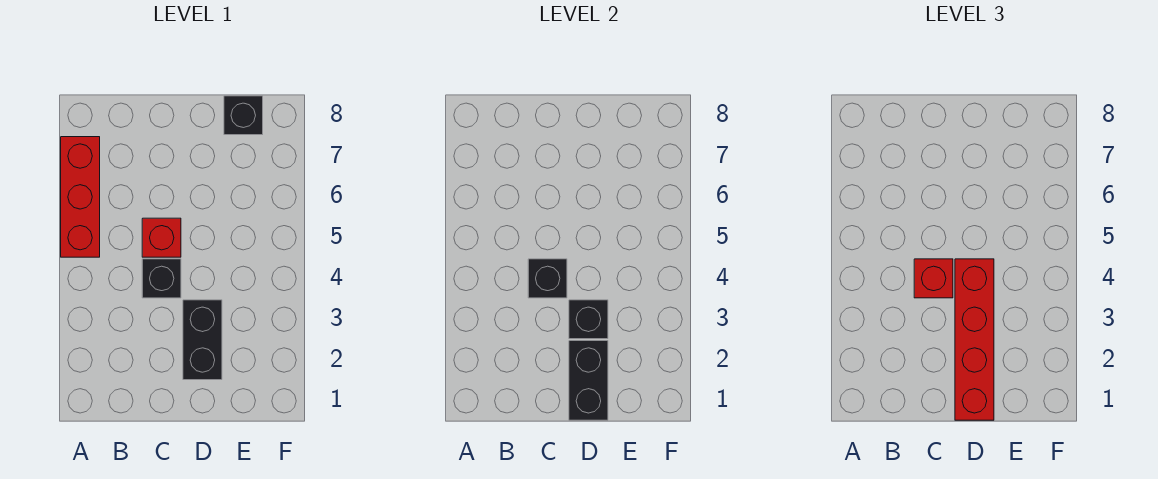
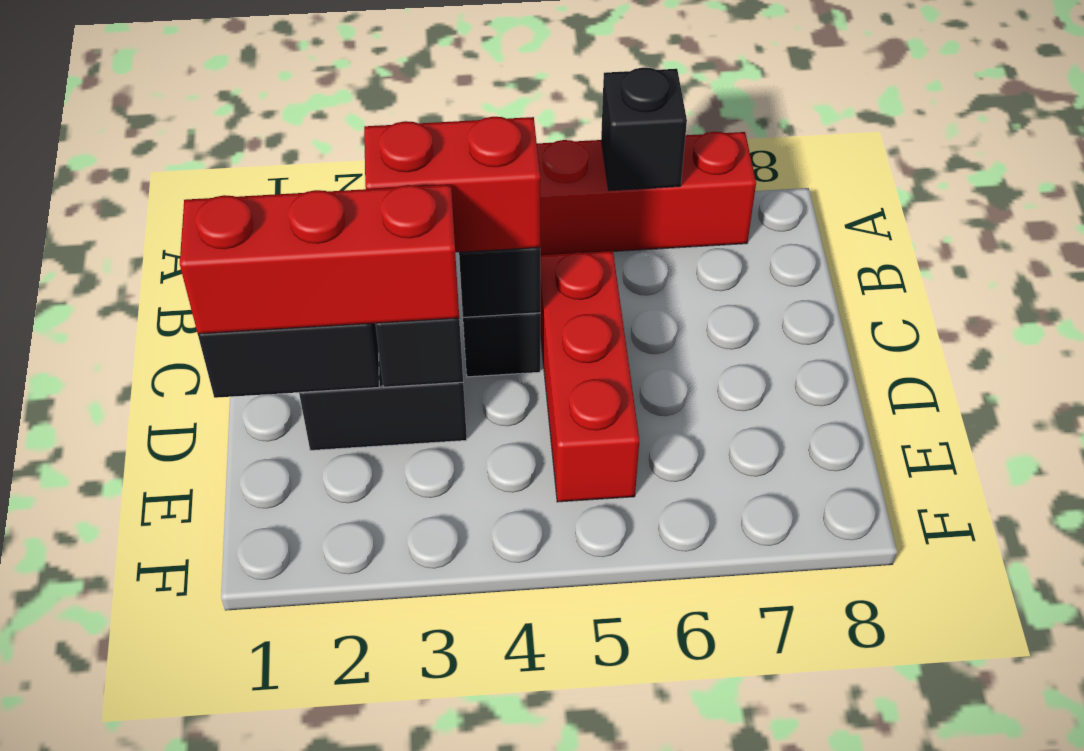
red brick C4 level 3 -> red brick C3:C4 level 3
red brick C5 level 1 -> red brick C5:E5 level 1
red brick D1:D4 level 3 -> red brick D1:D3 level 3
black brick E8 level 1 -> black brick A6 level 2

